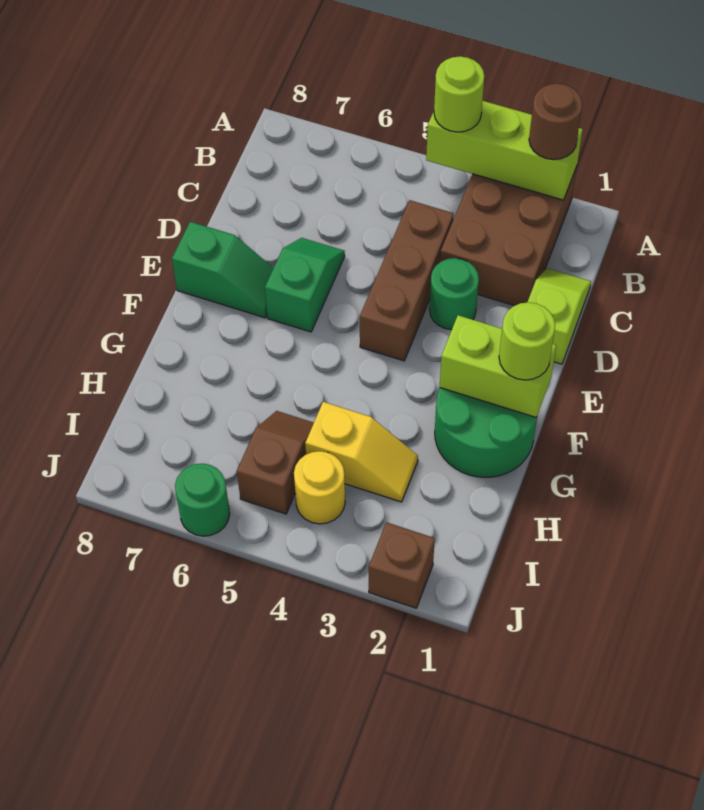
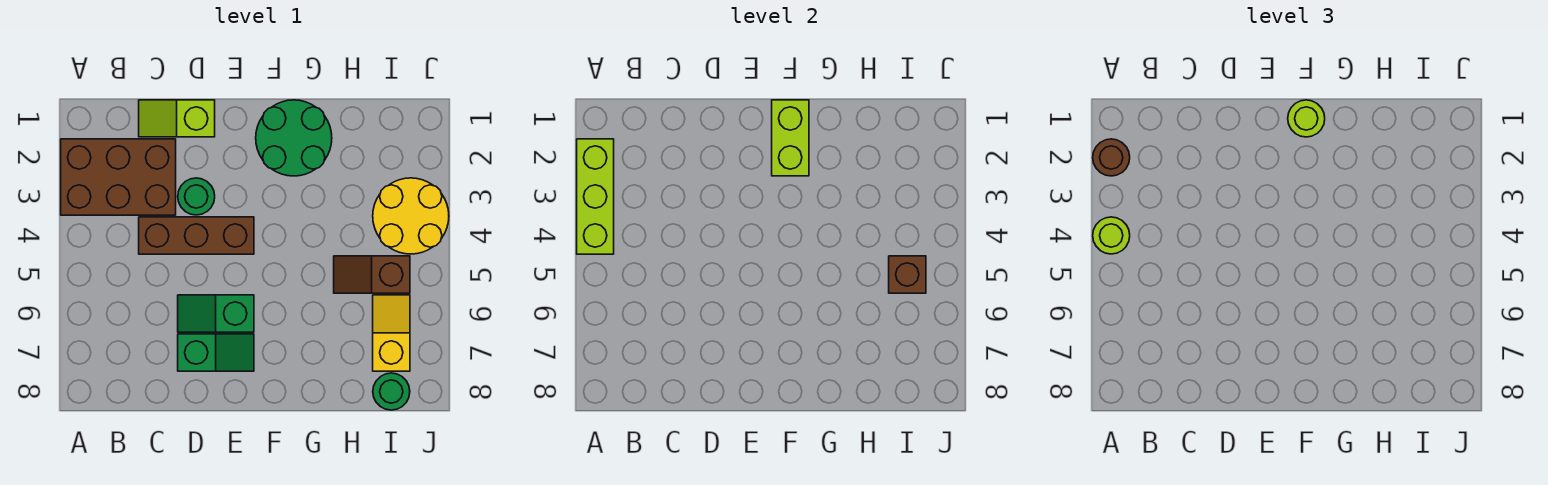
green slope E7:E8 level 1 top 8 -> green slope D7:E7 level 1 top D
yellow slope H3:H4 level 1 top 4 -> yellow slope I6:I7 level 1 top 7
yellow round brick I4 level 1 -> yellow round brick I3:J4 level 1
brown brick J2 level 1 -> brown brick I5 level 2
green round brick J6 level 1 -> green round brick I8 level 1

